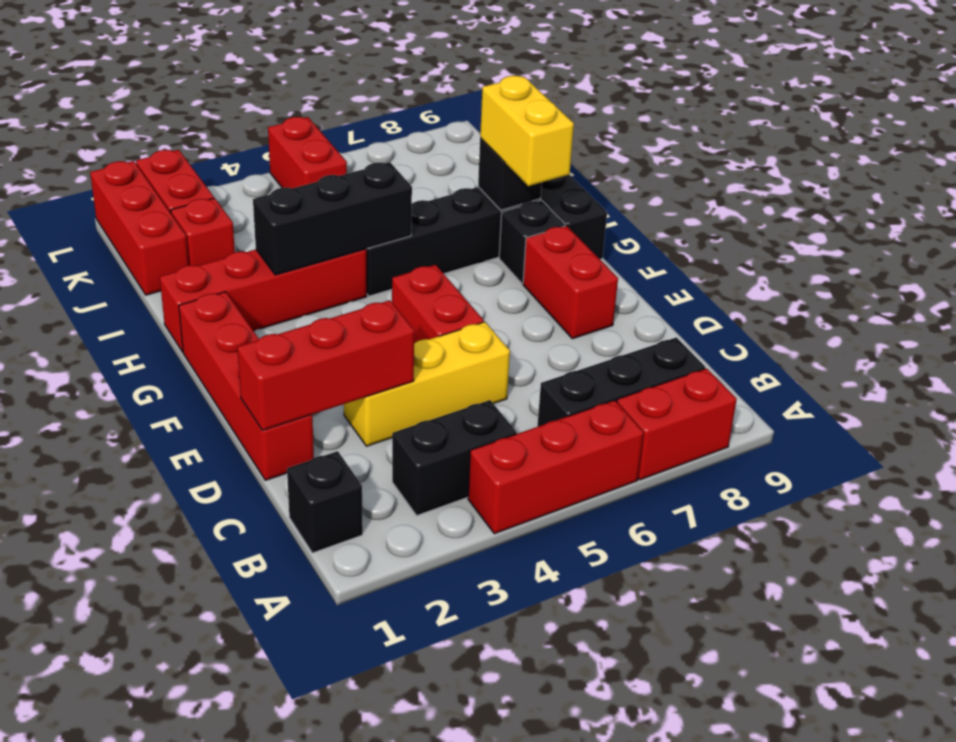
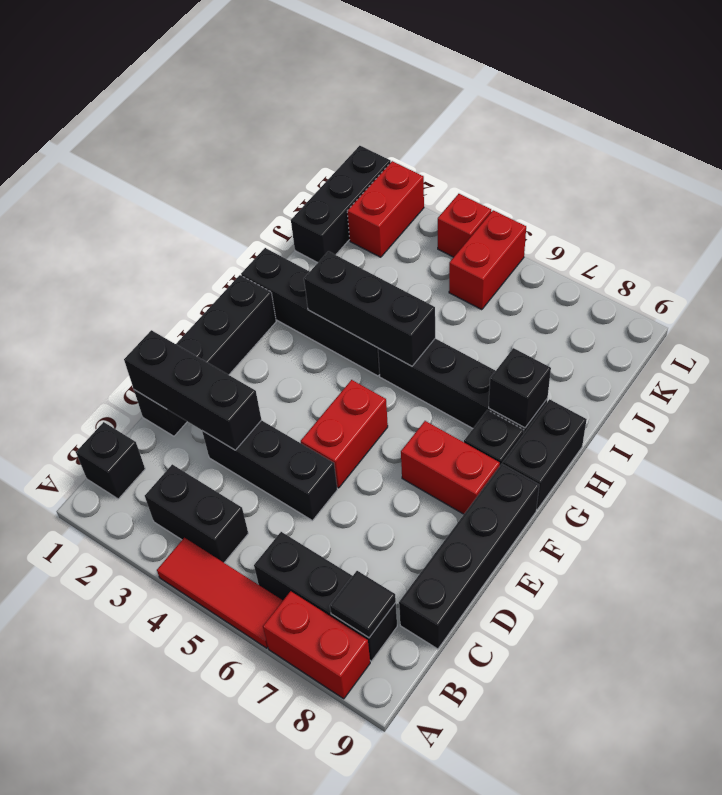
red brick A4:A6 level 1 -> red tile A4:A6 level 1
none -> black tile B8 level 2
none -> black brick C9:F9 level 1
red brick D1:G1 level 1 -> black brick D1:G1 level 1
red brick D1:D3 level 2 -> black brick D1:D3 level 2
yellow brick D3:D5 level 1 -> black brick D3:D5 level 1
red brick E8:F8 level 1 -> red brick F7:F8 level 1
yellow brick G8:H8 level 3 -> none
red brick H1:H4 level 1 -> black brick H1:H4 level 1
red brick J1:L1 level 1 -> black brick J1:L1 level 1
red brick J2 level 1 -> red brick L4 level 1

